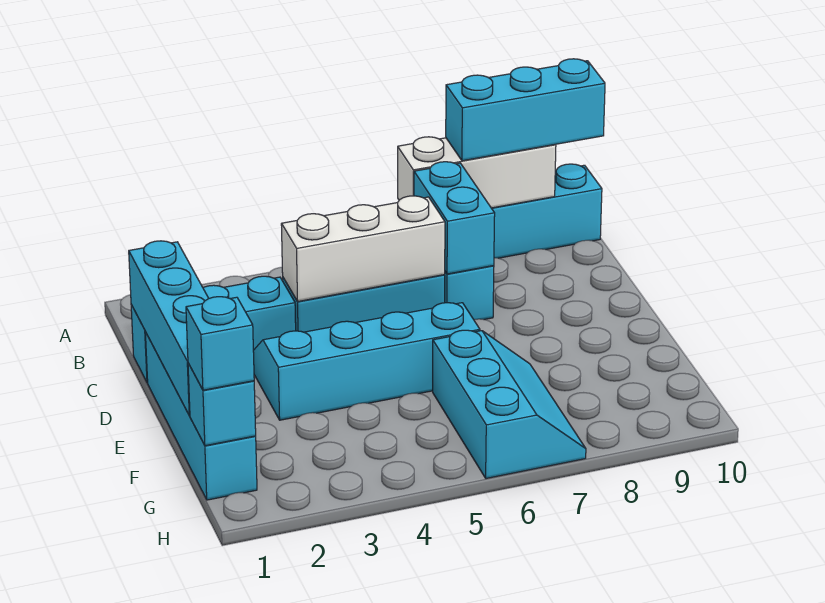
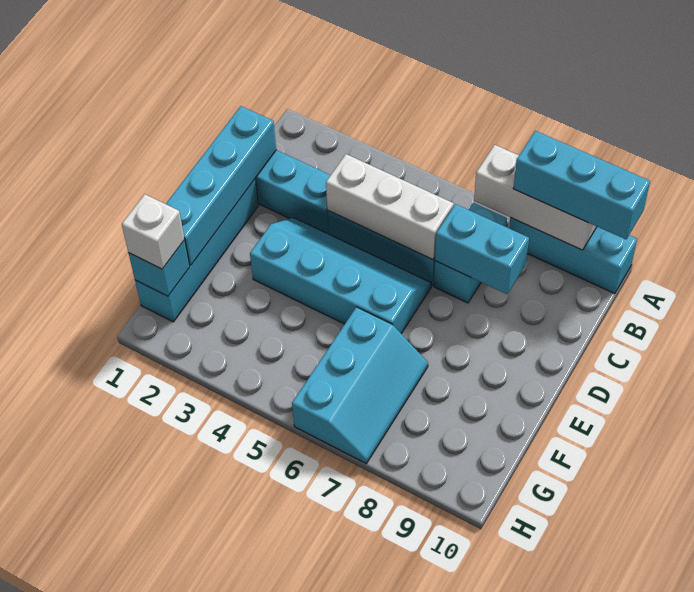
cyan brick B7:C7 level 2 -> cyan brick C7:C8 level 2
cyan brick G1 level 3 -> white brick G1 level 3

